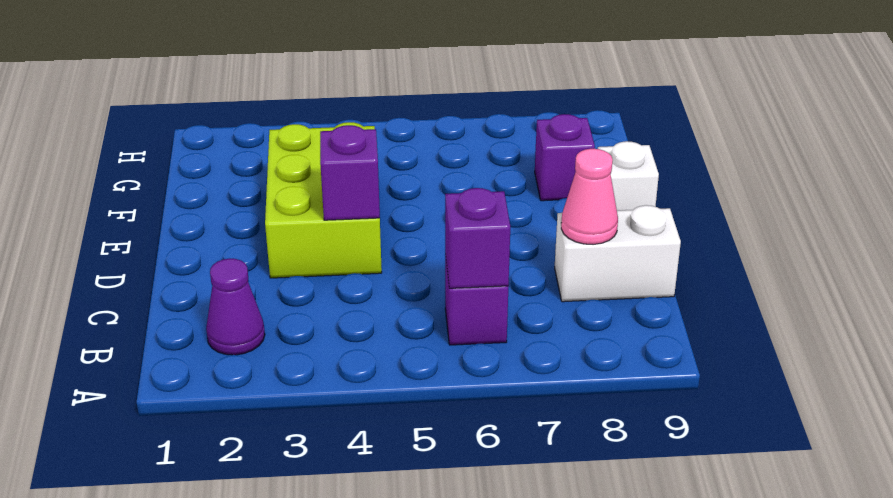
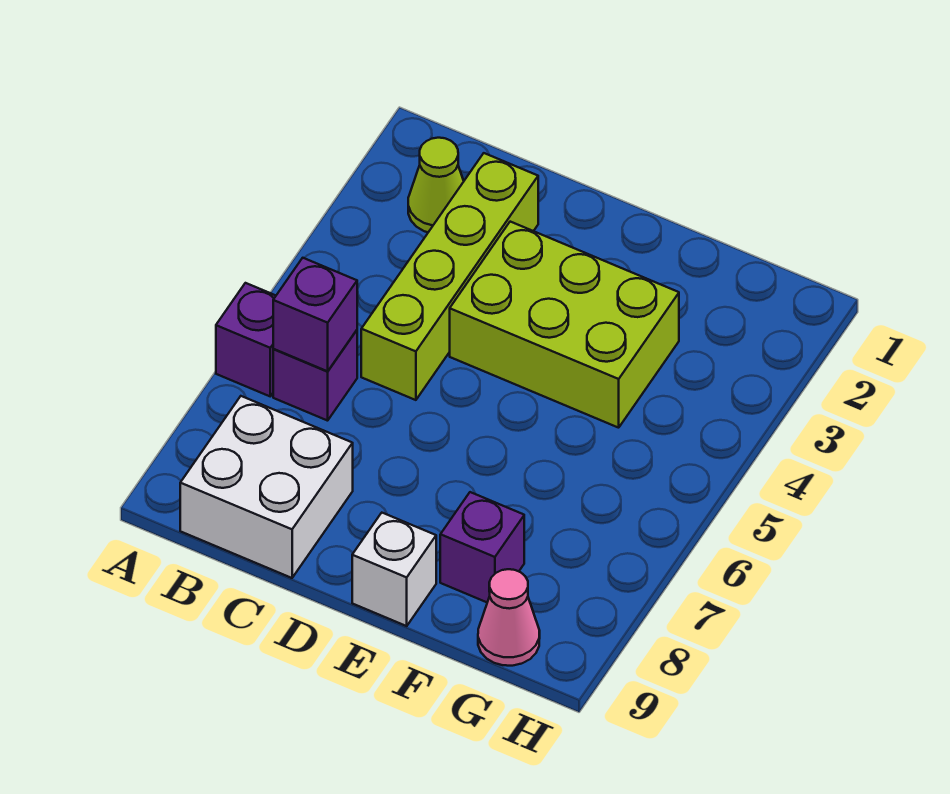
purple cone B2 level 1 -> lime cone B2 level 1
none -> lime brick C2:C5 level 1
white brick C8:C9 level 1 -> white brick B8:C9 level 1
pink cone C8 level 2 -> pink cone G9 level 1
purple brick D4 level 2 -> purple brick A6 level 1

